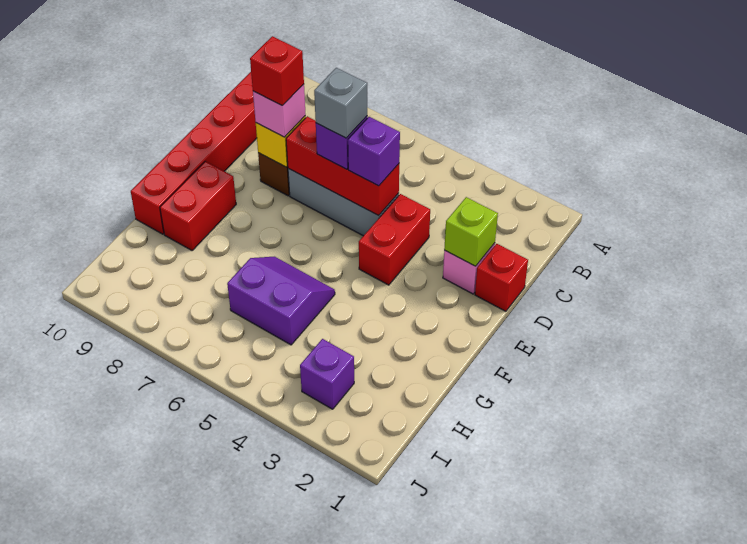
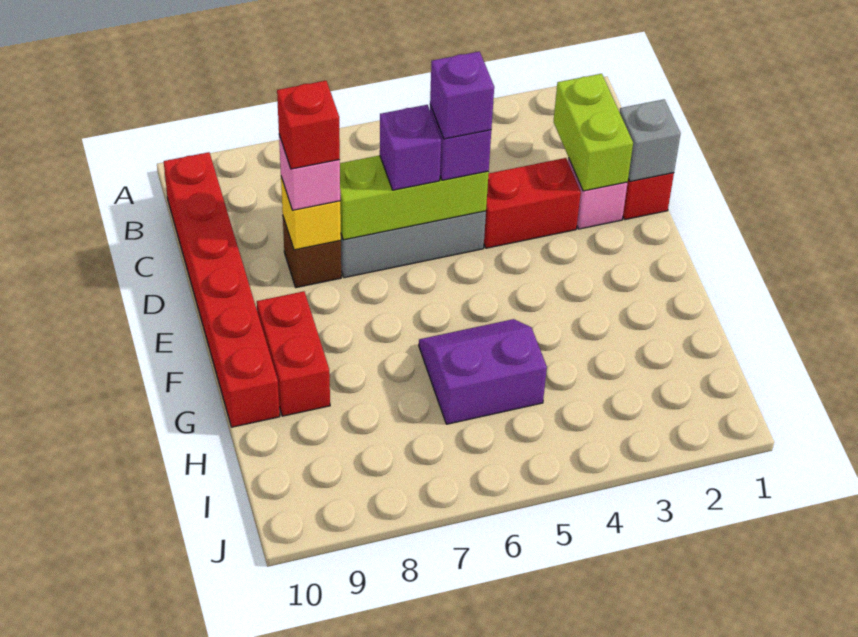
lime brick D2 level 2 -> lime brick C2:D2 level 2
red brick D4:E4 level 1 -> red brick D3:D4 level 1
red brick D5:D7 level 2 -> lime brick D5:D7 level 2
grey brick D6 level 4 -> grey brick D1 level 2
purple brick I3 level 1 -> purple brick D5 level 4

